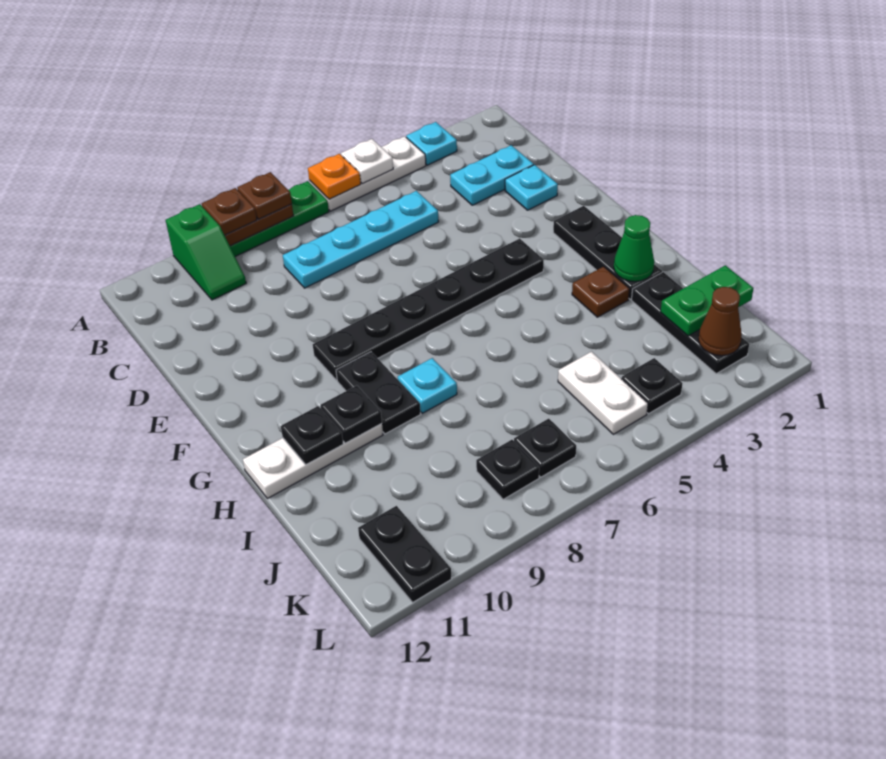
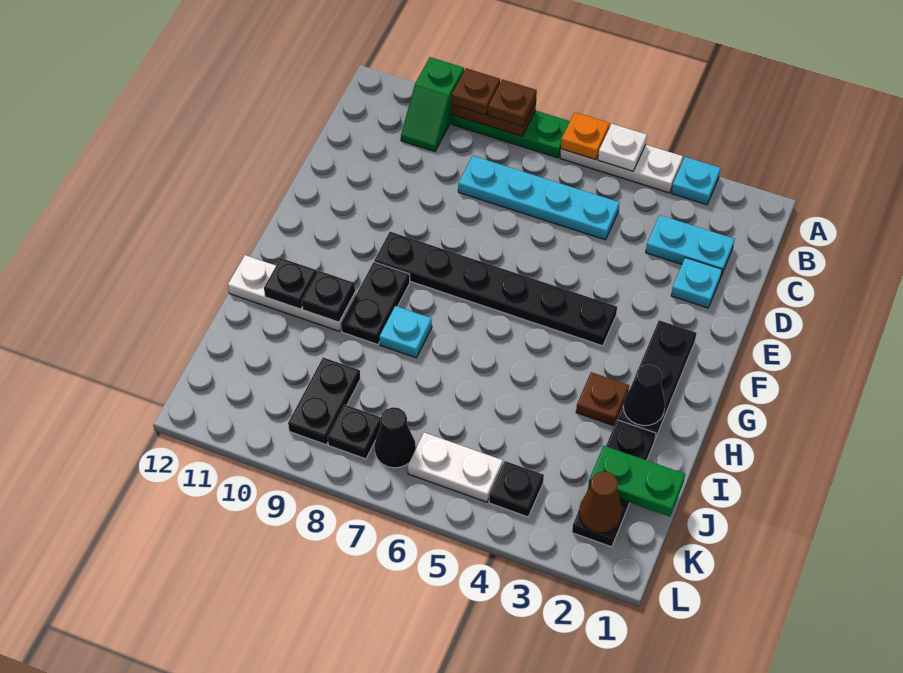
green cone H2 level 2 -> black cone H2 level 2
white plate J5:K5 level 1 -> white plate K5:K6 level 1
black plate K7 level 1 -> black cone K7 level 1
black plate K11:L11 level 1 -> black plate J9:K9 level 1

